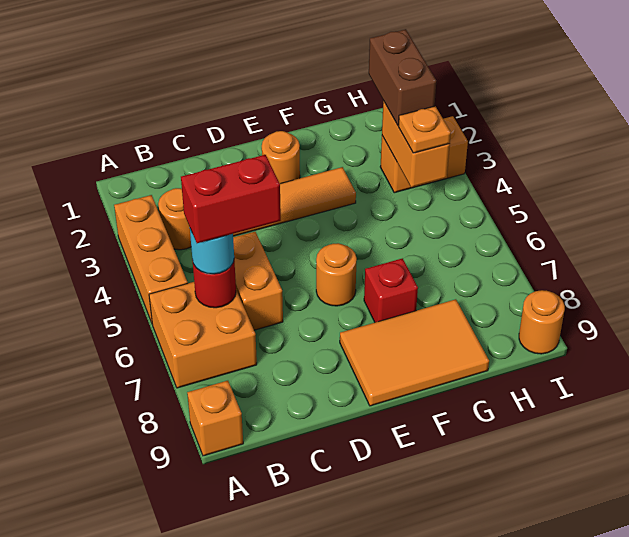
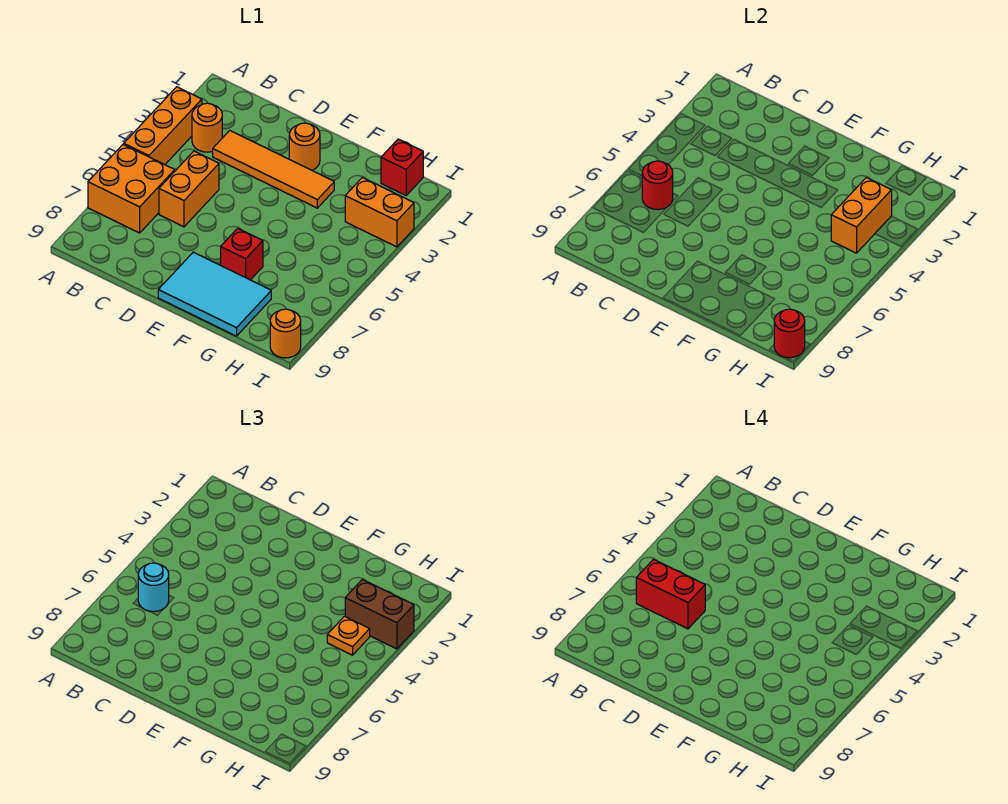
orange brick A9 level 1 -> none
orange round brick E6 level 1 -> none
orange tile E8:G9 level 1 -> cyan tile E8:G9 level 1
none -> red brick H1 level 1
brown brick H2:H3 level 3 -> brown brick H3:I3 level 3
none -> red round brick I9 level 2

